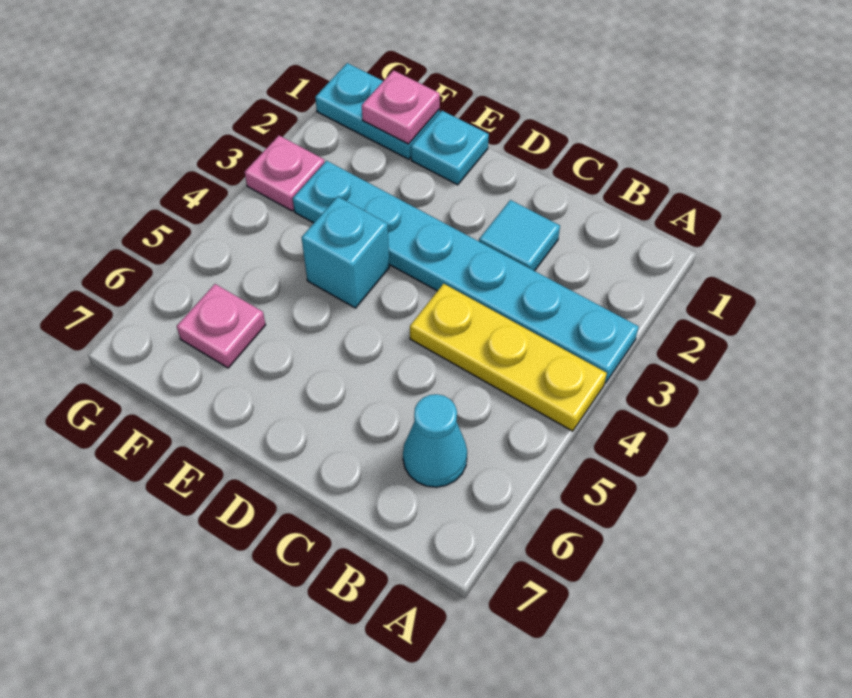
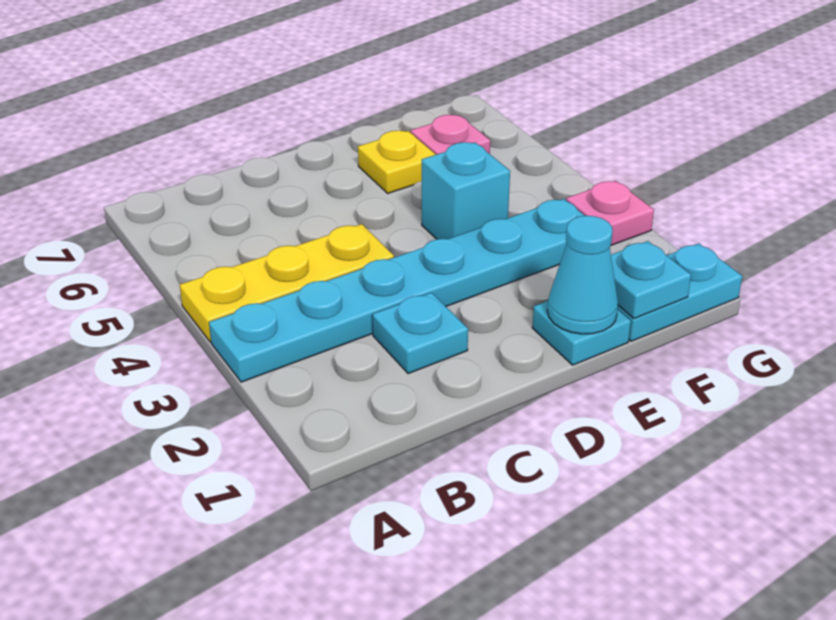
cyan cone B6 level 1 -> cyan cone E1 level 2
cyan tile C2 level 1 -> cyan plate C2 level 1
none -> yellow plate E6 level 1
pink plate F1 level 2 -> cyan plate F1 level 2

